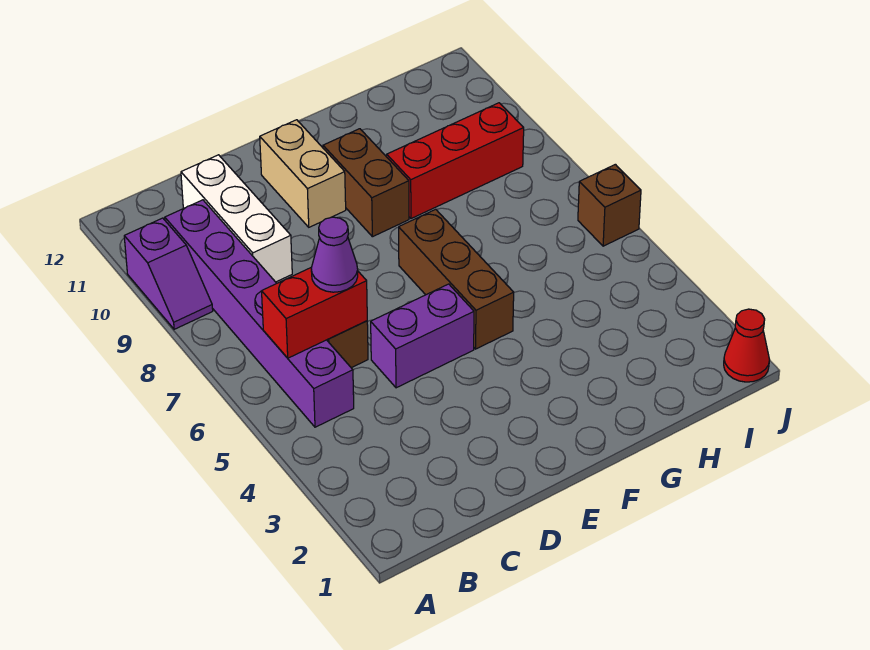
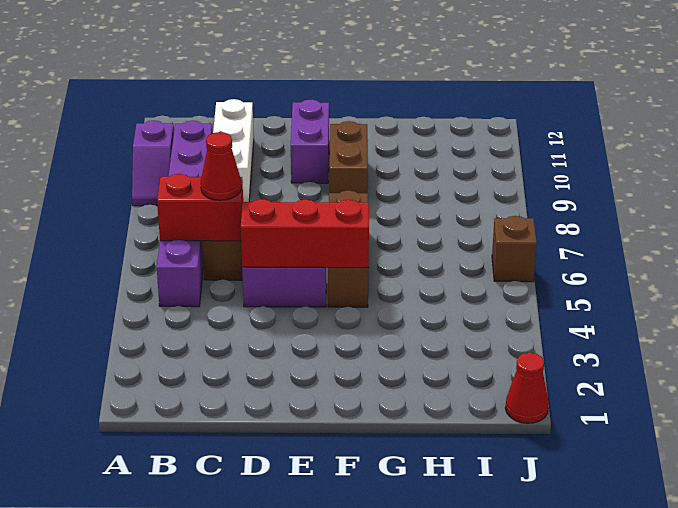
purple cone C6 level 3 -> red cone C6 level 3
tan brick E10:E11 level 1 -> purple brick E10:E11 level 1
red brick G9:I9 level 1 -> red brick D5:F5 level 2

